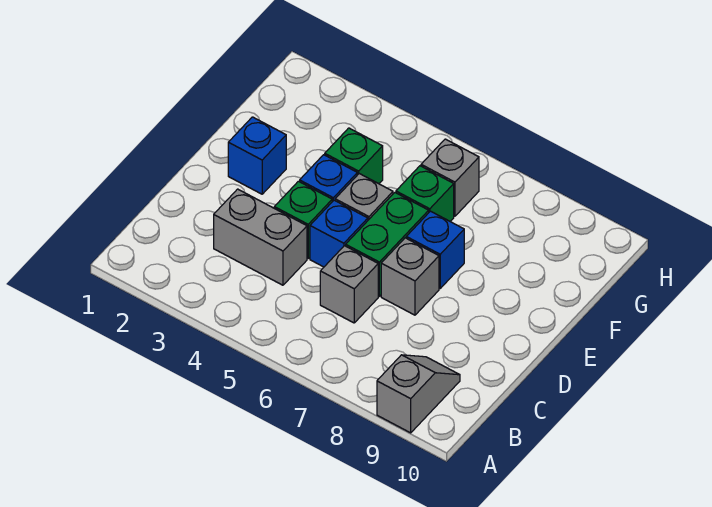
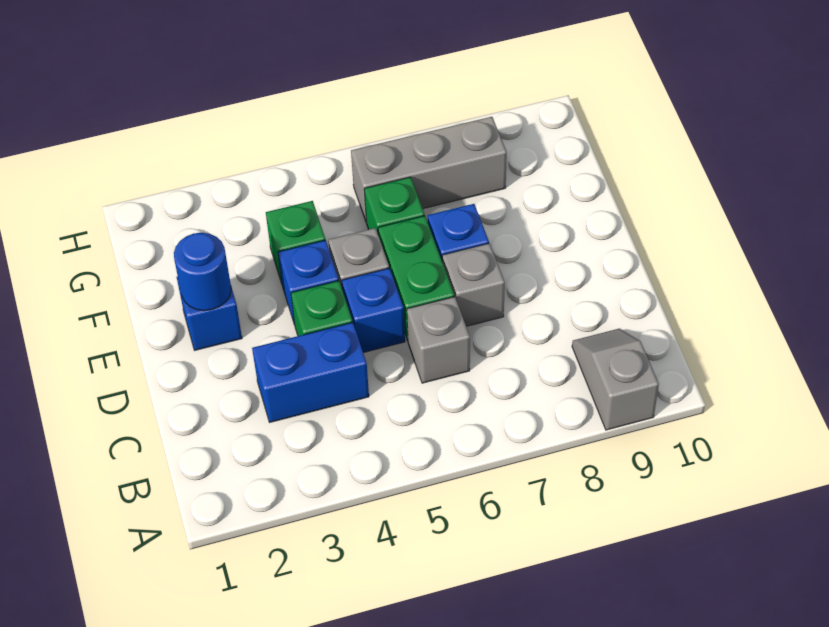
grey brick C3:C4 level 1 -> blue brick C3:C4 level 1
none -> blue round brick E2 level 2
grey brick G6 level 1 -> grey brick G6:G8 level 1

